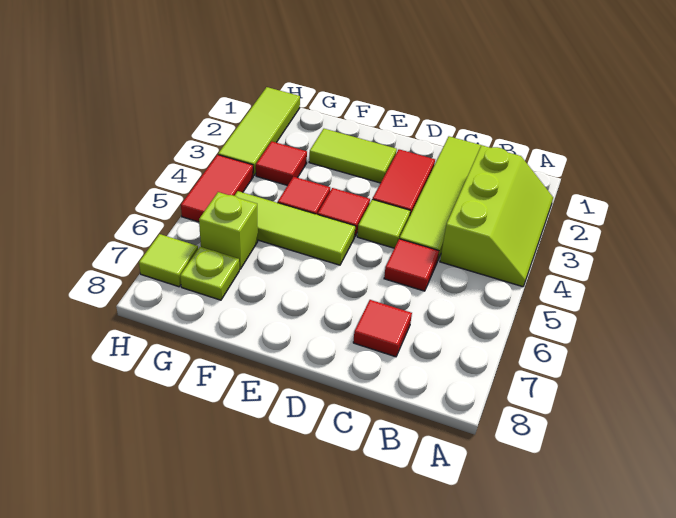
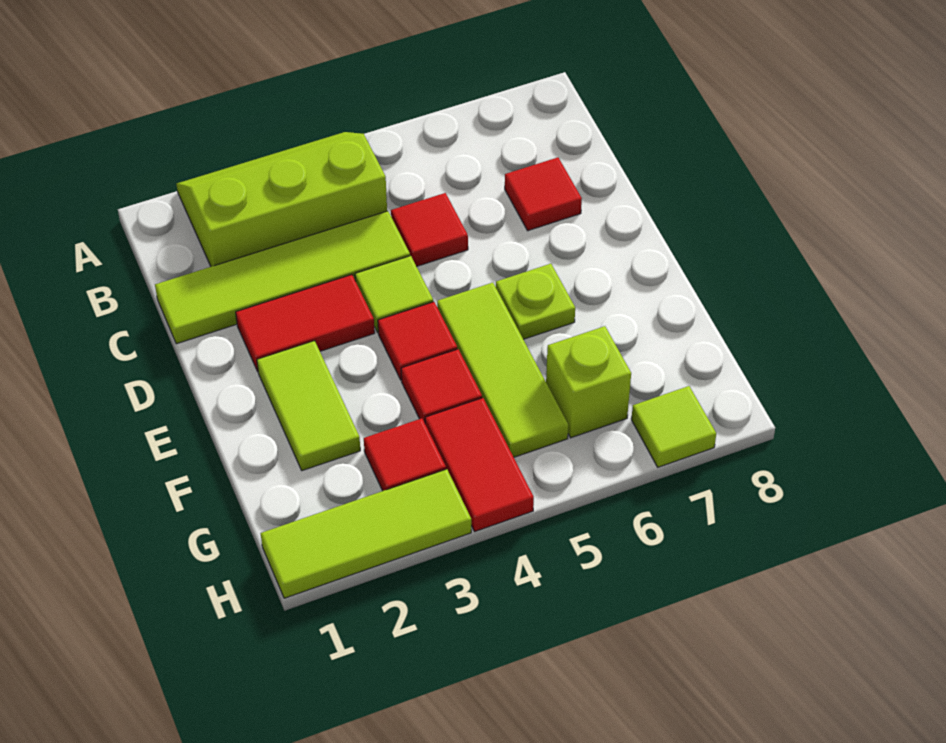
lime plate G7 level 1 -> lime plate E6 level 1
red tile H4:H5 level 1 -> red tile G4:H4 level 1

